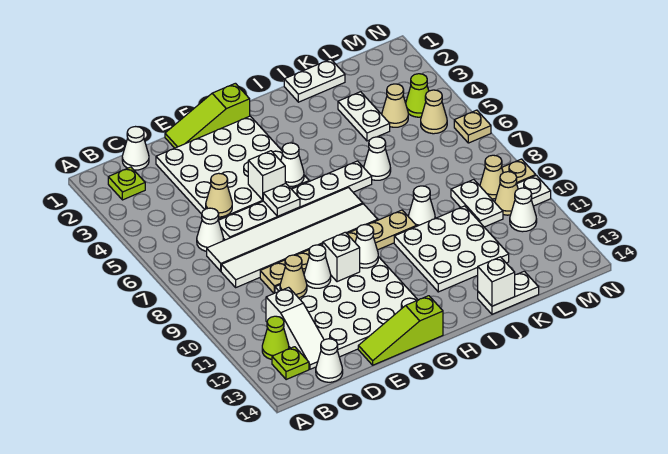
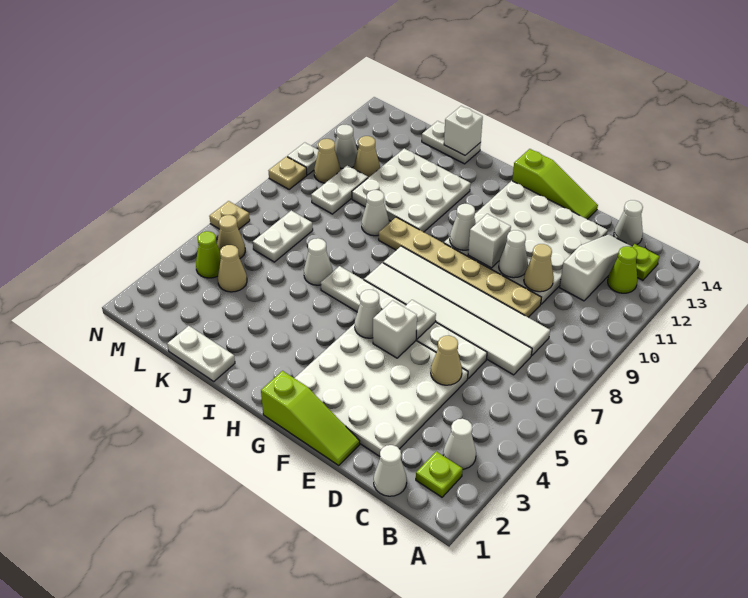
white cone C6 level 1 -> white cone B3 level 1
white plate K3:K4 level 1 -> white plate L6:L7 level 1
tan cone M9 level 1 -> tan cone L11 level 1

